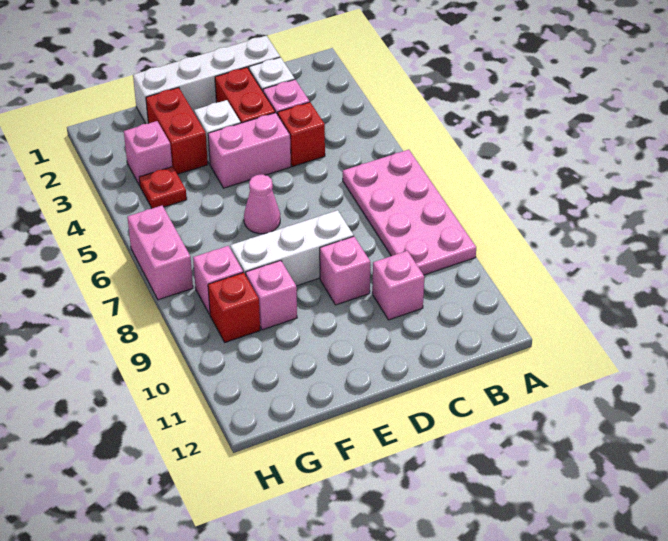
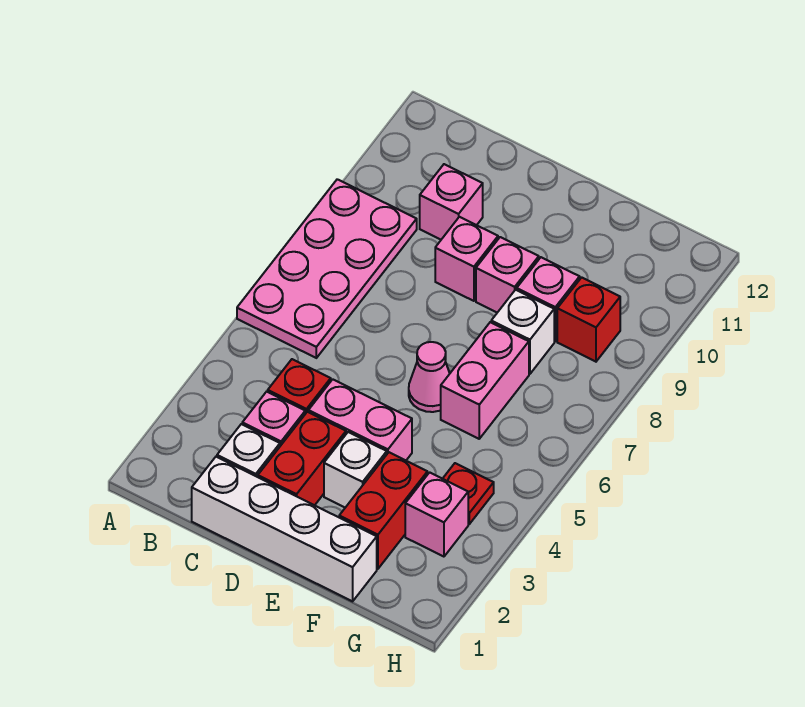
white brick D8:F8 level 1 -> white brick F8 level 1
pink brick G8 level 1 -> pink brick E9 level 1
pink brick H6:H7 level 1 -> pink brick F6:F7 level 1

